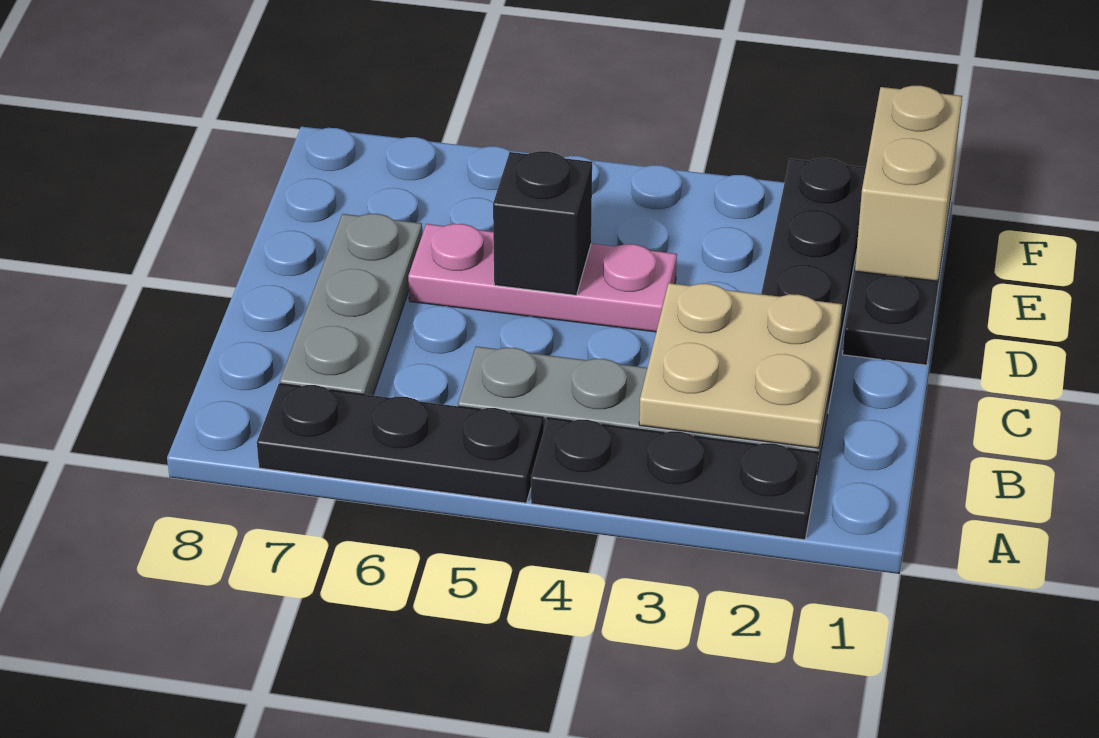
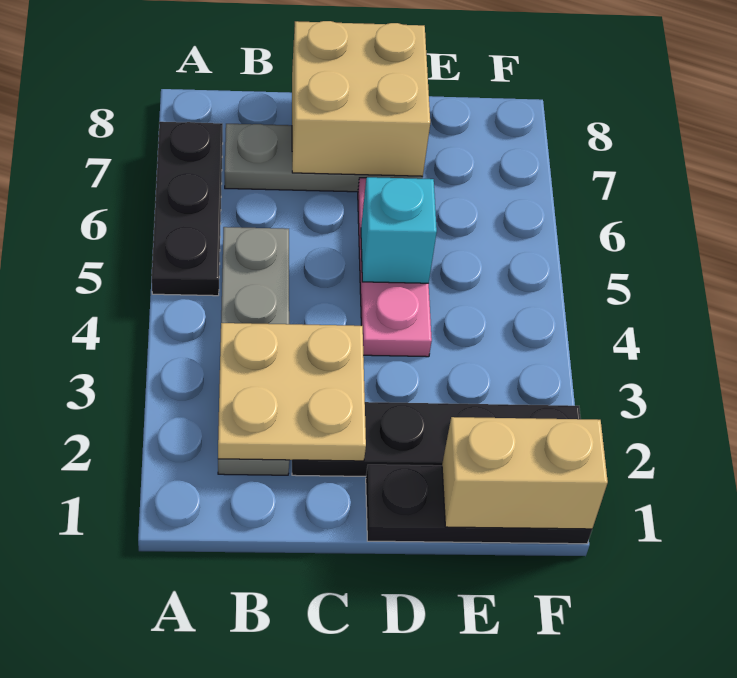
black plate A2:A4 level 1 -> none
none -> tan brick C7:D8 level 2
black brick D5 level 2 -> cyan brick D5 level 2

